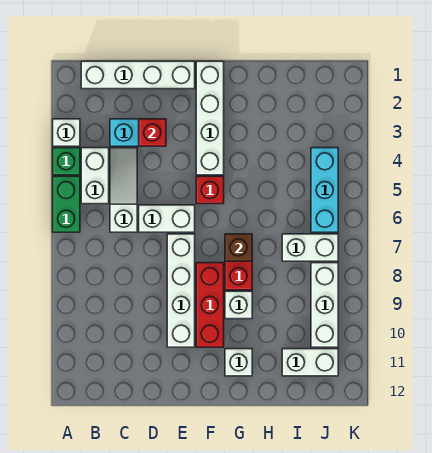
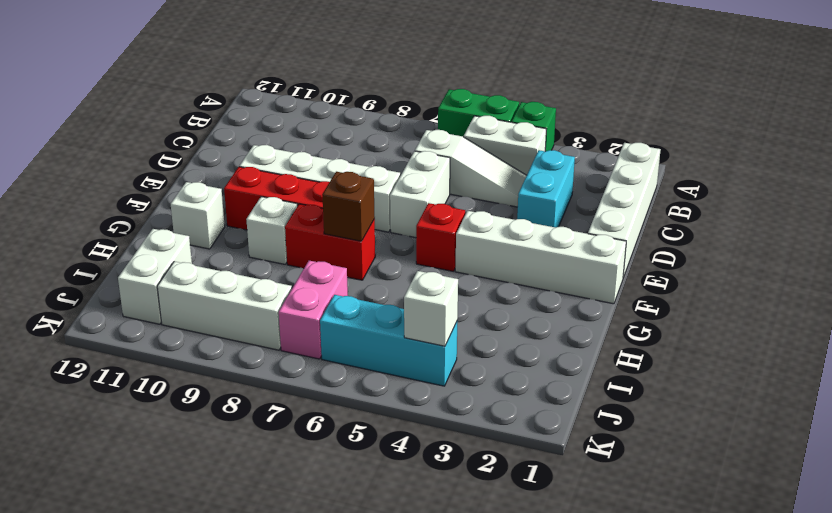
white brick A3 level 1 -> white brick J4 level 2
red brick D3 level 2 -> none
white brick I7:J7 level 1 -> pink brick I7:J7 level 1

